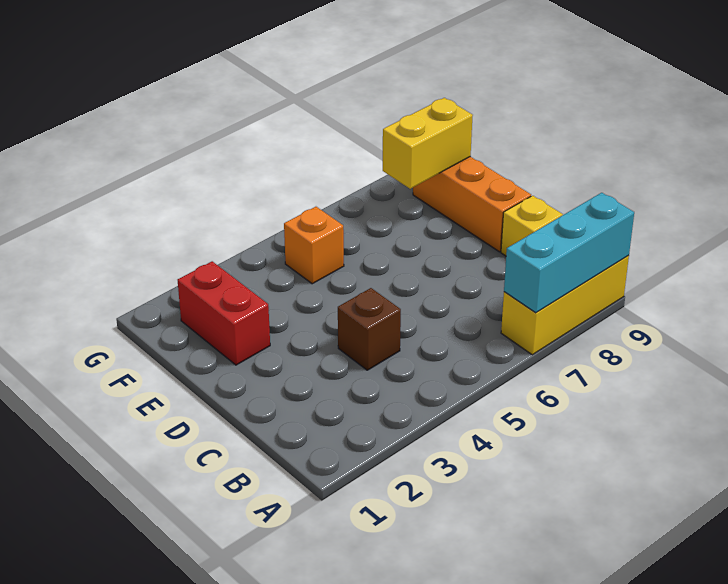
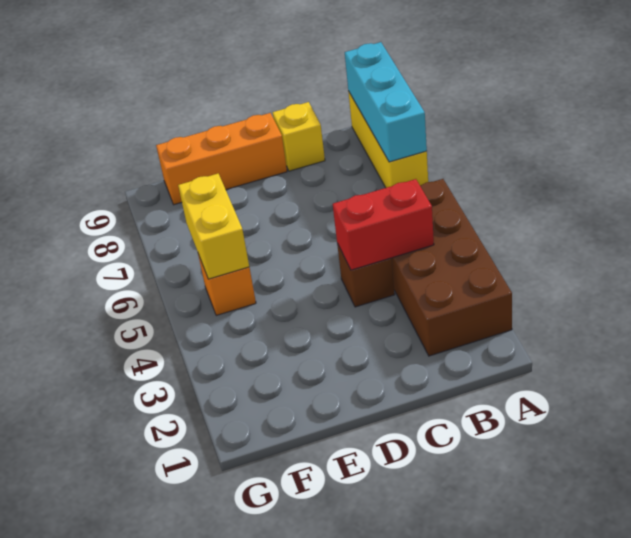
none -> brown brick A2:B5 level 1
red brick E2:F2 level 1 -> red brick B4:C4 level 2
yellow brick F8:F9 level 2 -> yellow brick F5:F6 level 2

